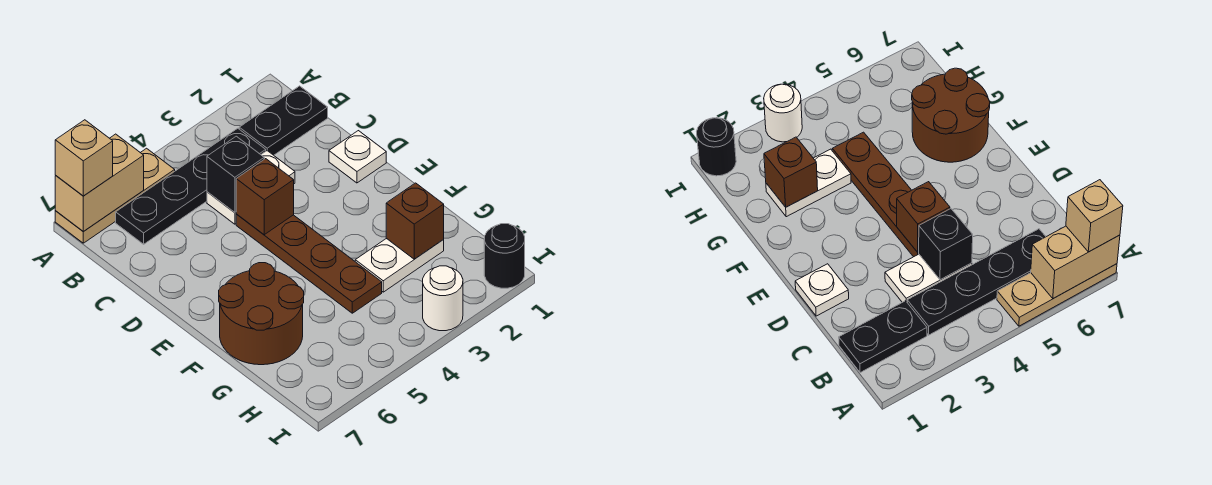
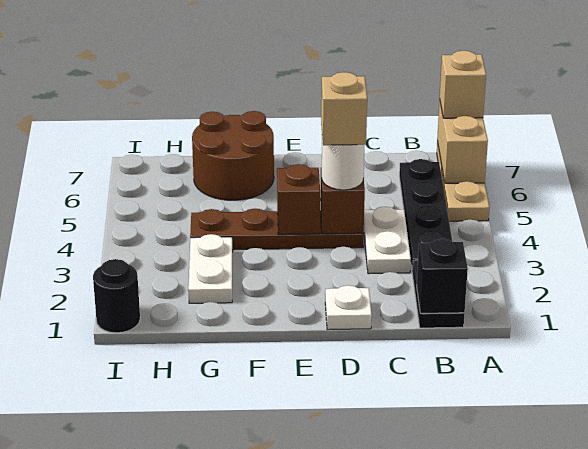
black brick C4 level 2 -> black brick B1 level 2
none -> tan brick D4 level 4
brown brick G2 level 2 -> brown brick E4 level 2
white round brick I3 level 1 -> white round brick D4 level 3

